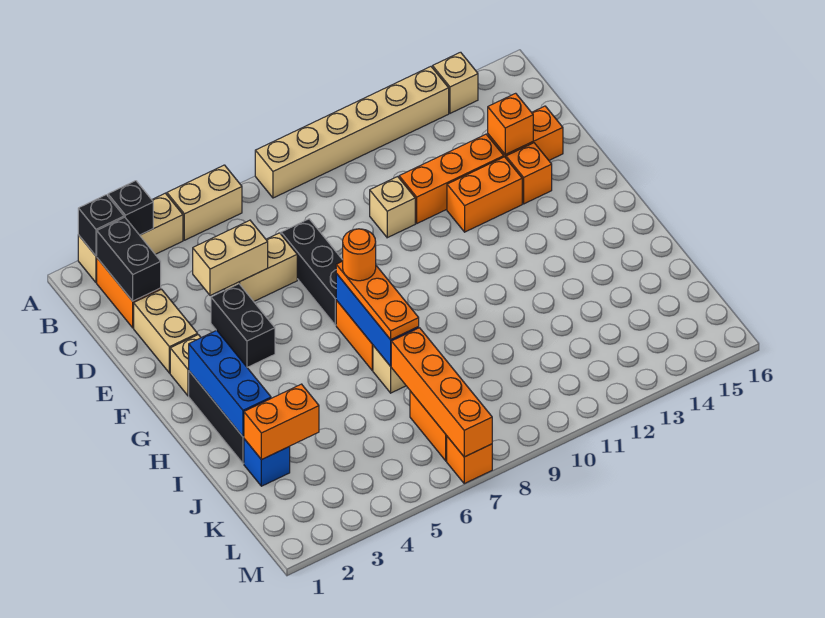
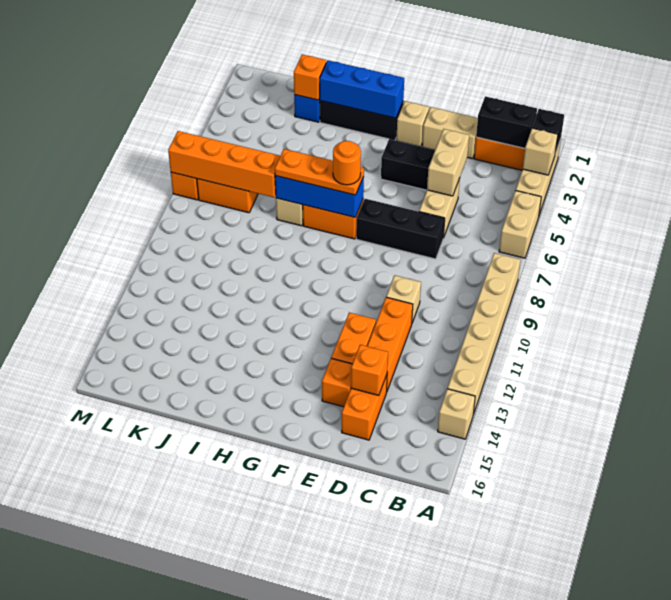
black brick A3 level 2 -> tan brick A3 level 2
orange brick J2:J3 level 2 -> orange brick J2 level 2

